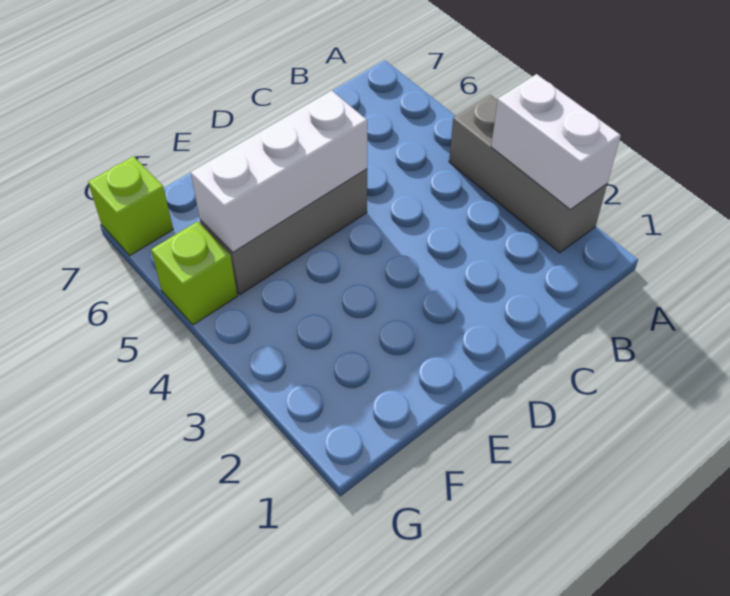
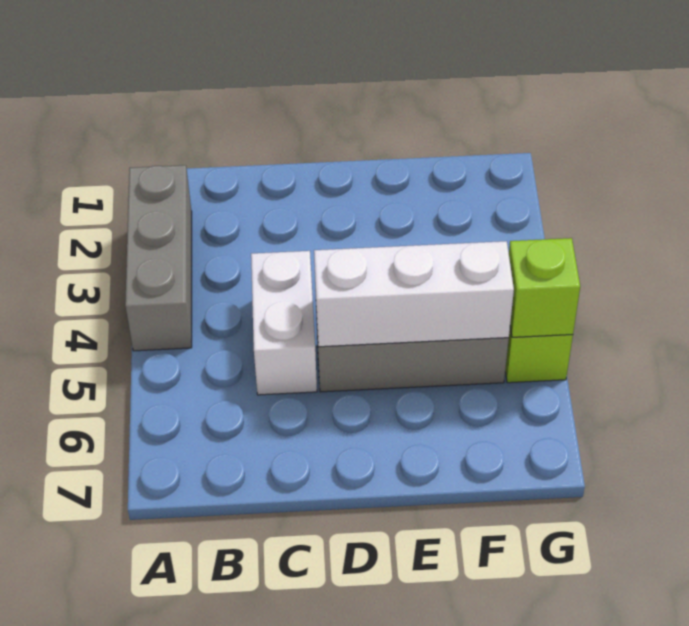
white brick A2:A3 level 2 -> white brick C4:C5 level 1
lime brick G7 level 1 -> lime brick G5 level 2

